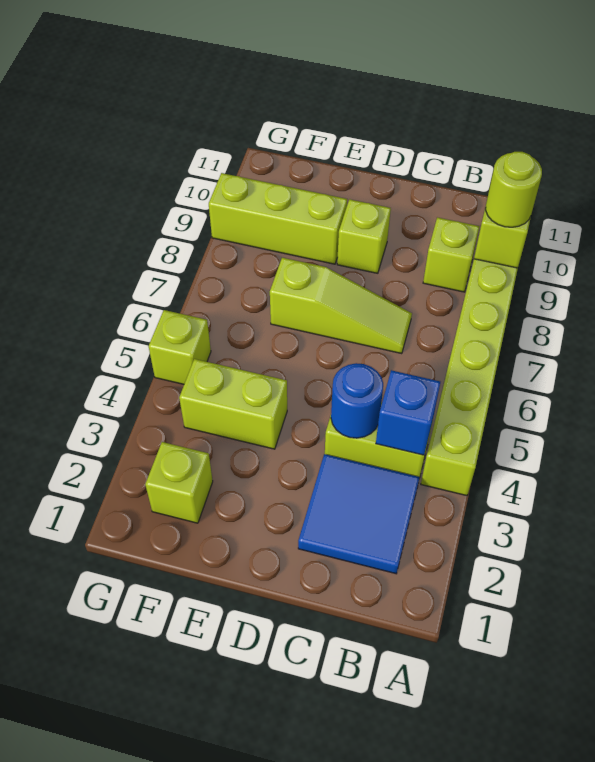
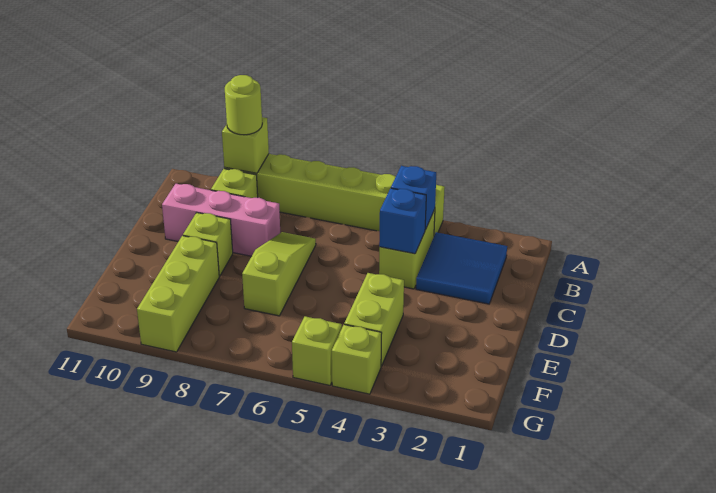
blue round brick C4 level 2 -> blue brick C4 level 2
none -> pink brick C8:C10 level 1
lime brick F2 level 1 -> lime brick G4 level 1

